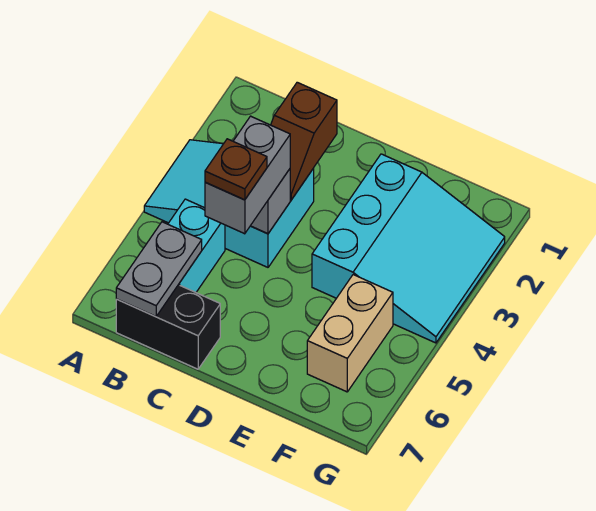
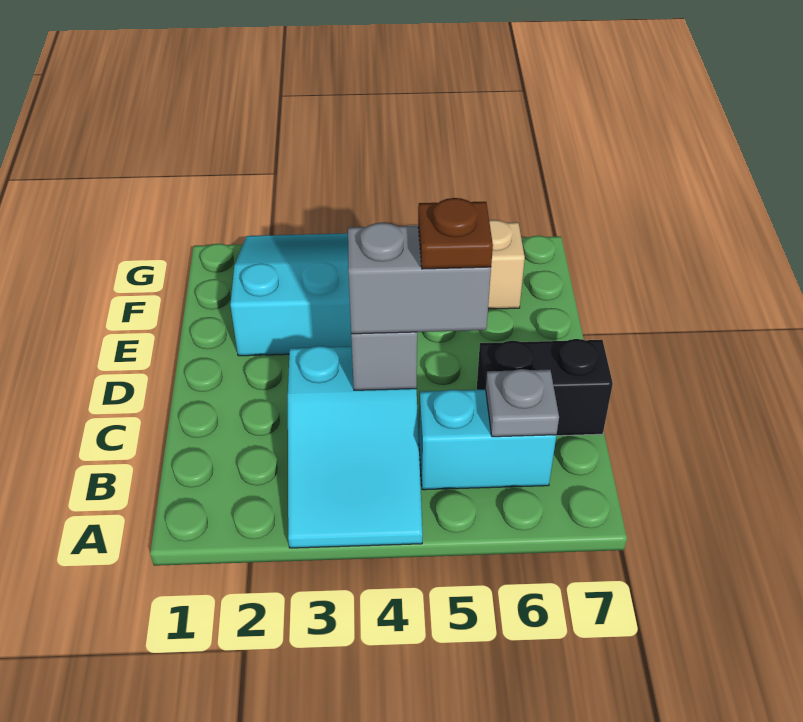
grey plate B6:B7 level 2 -> grey plate B6 level 2
black brick B7:C7 level 1 -> black brick C6:C7 level 1
brown slope C2:C3 level 2 top 2 -> none

